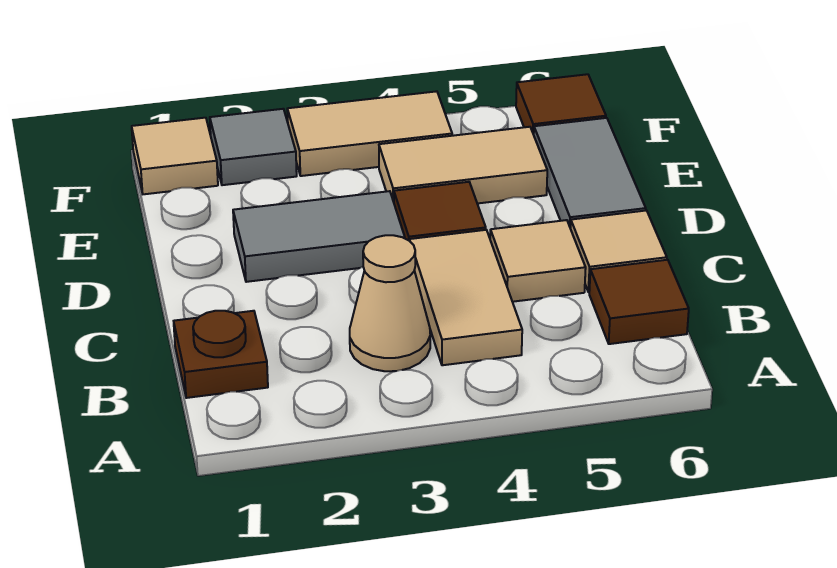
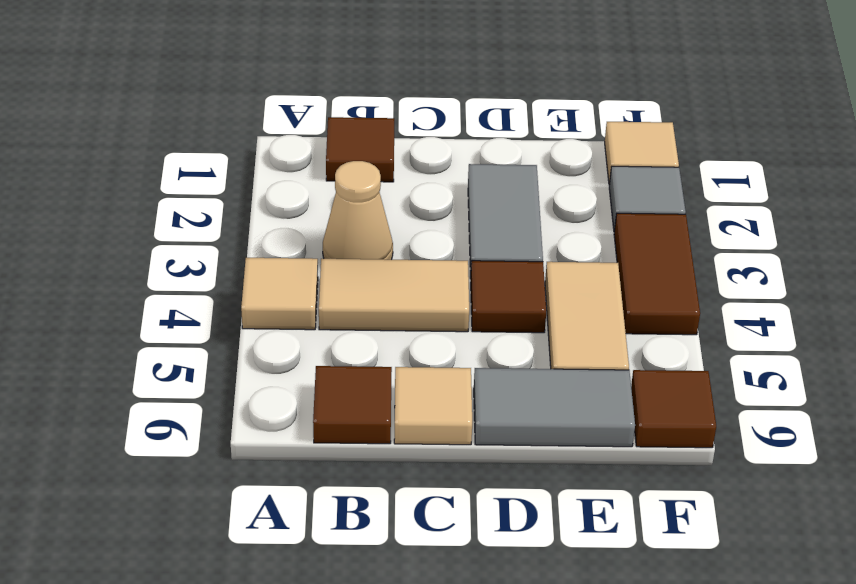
brown plate B1 level 1 -> brown tile B1 level 1
tan tile C5 level 1 -> tan tile A4 level 1
tan tile F3:F4 level 1 -> brown tile F3:F4 level 1

